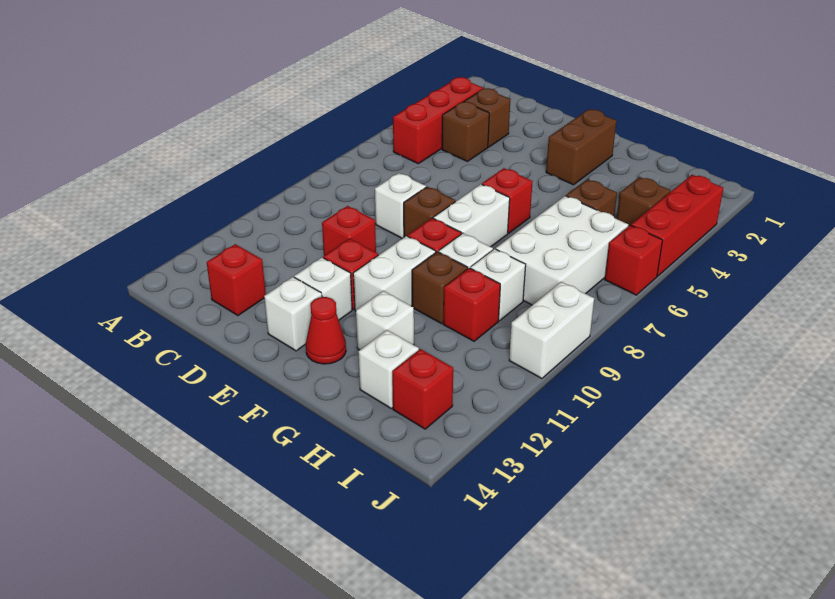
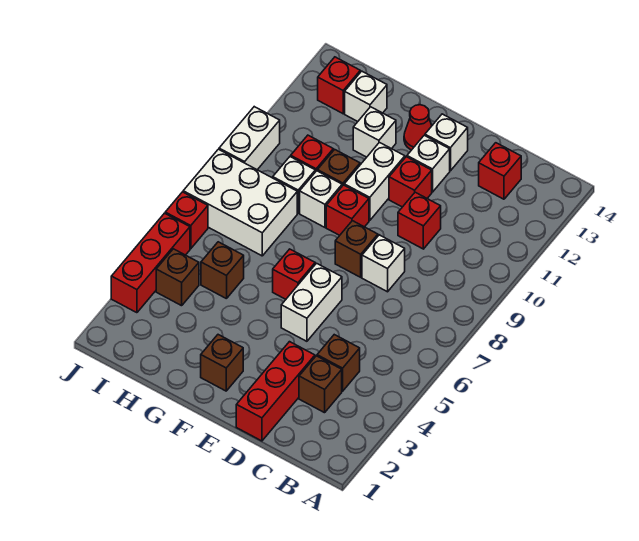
red brick B3:B5 level 1 -> red brick D1:D3 level 1
brown brick F2:F3 level 1 -> brown brick F2 level 1
white brick F7:F8 level 1 -> white brick E5:E6 level 1
white brick H6:I8 level 1 -> white brick H7:J8 level 1

